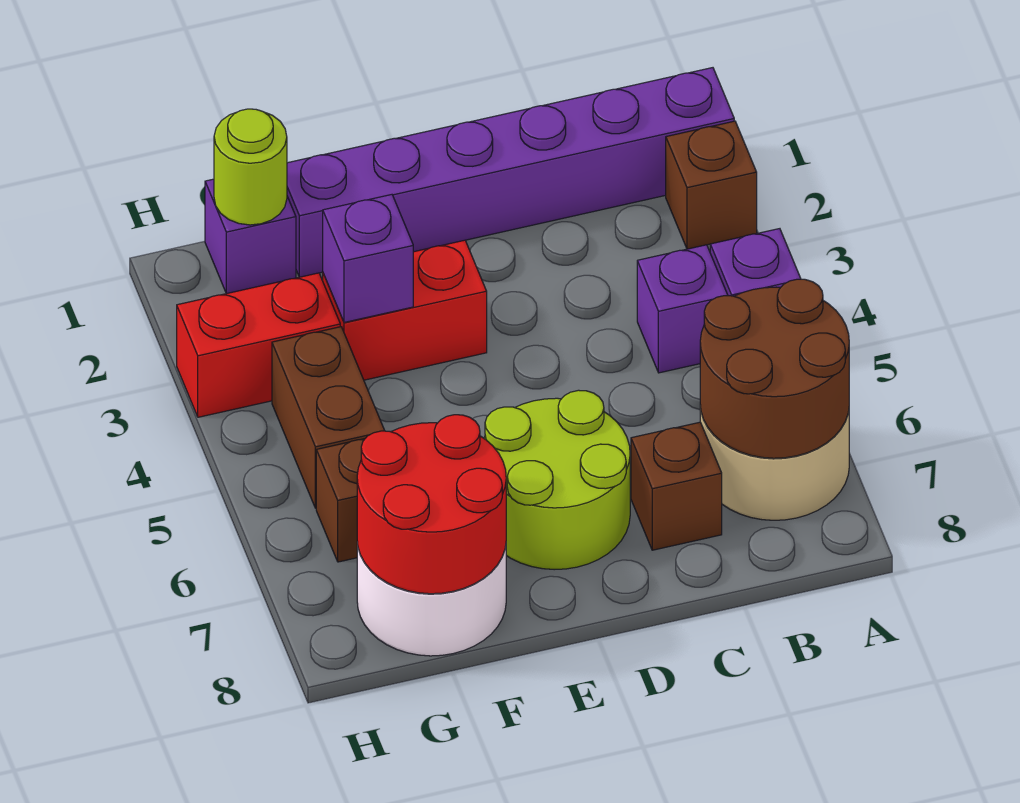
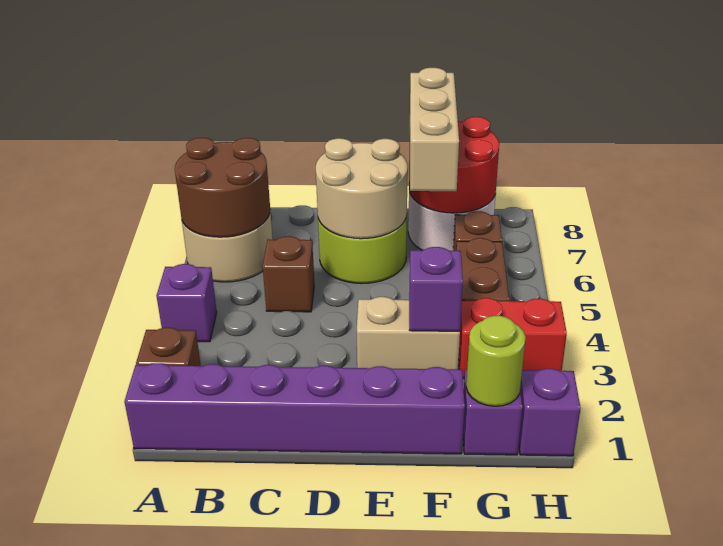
purple brick B4 level 1 -> purple brick H1 level 1
brown brick C7 level 1 -> brown brick C5 level 1
none -> tan round brick D6:E7 level 2
red brick E3:F3 level 1 -> tan brick E3:F3 level 1
none -> tan brick F6:F8 level 3

